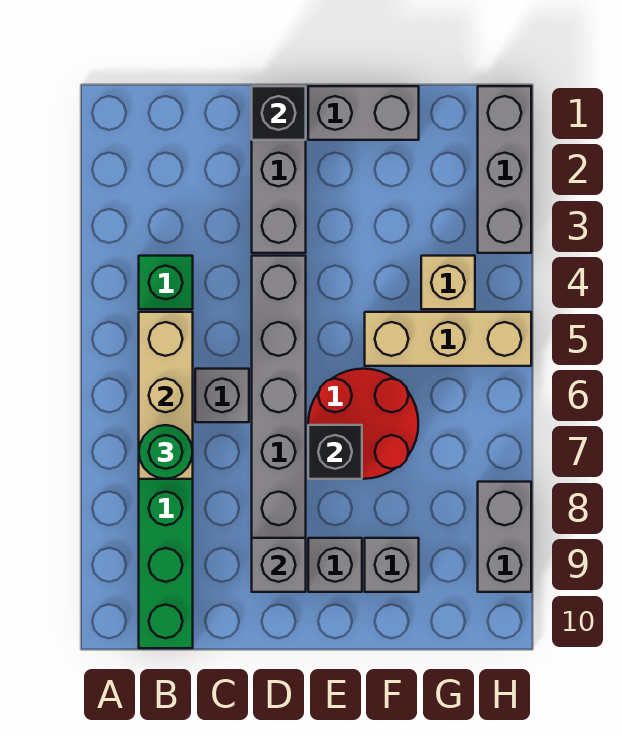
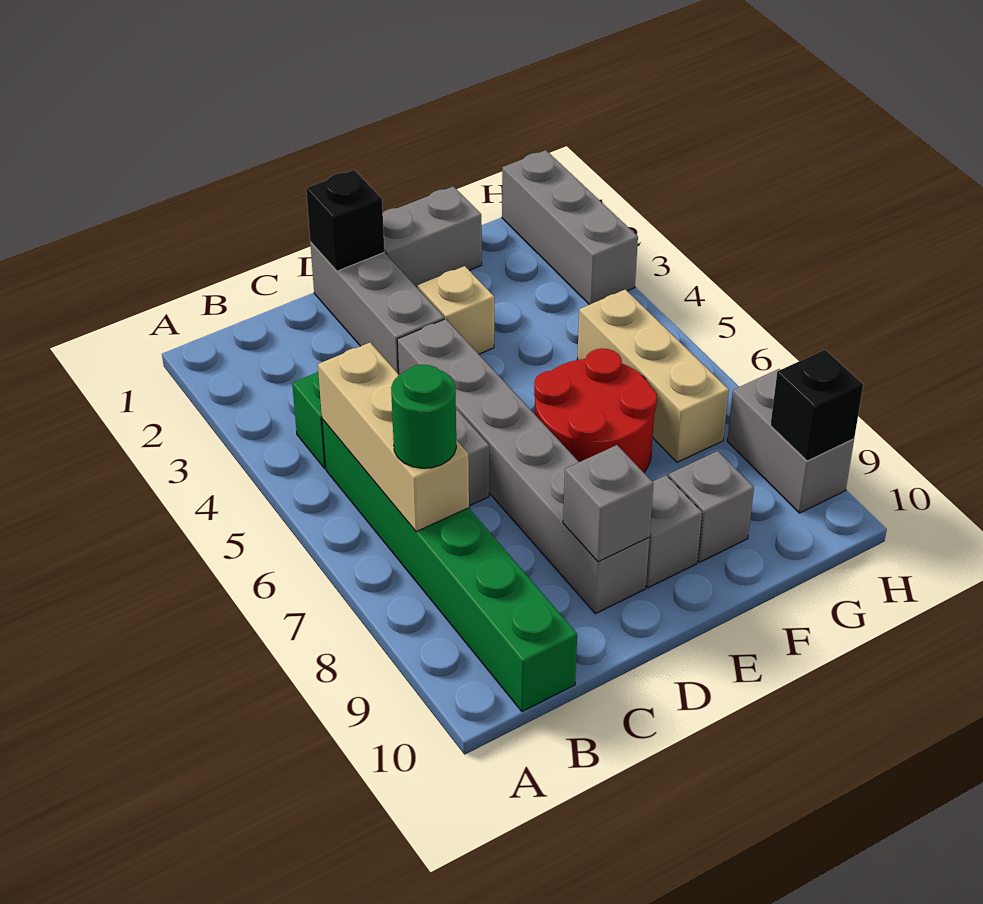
black brick E7 level 2 -> black brick H9 level 2
tan brick F5:H5 level 1 -> tan brick G5:G7 level 1
tan brick G4 level 1 -> tan brick E3 level 1

